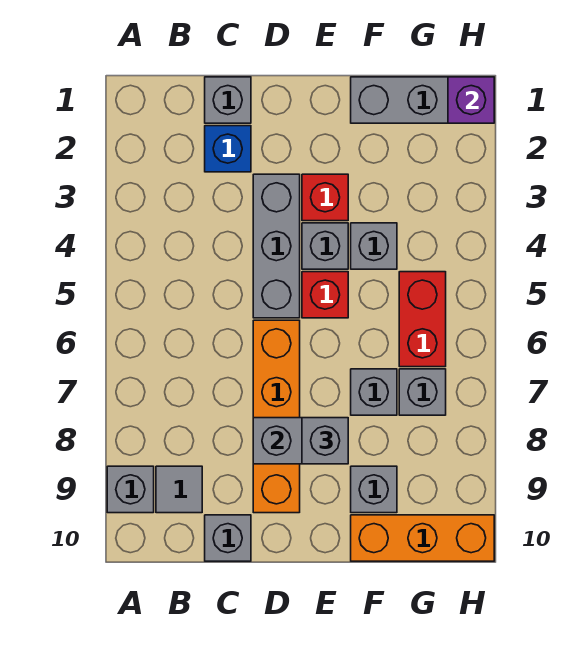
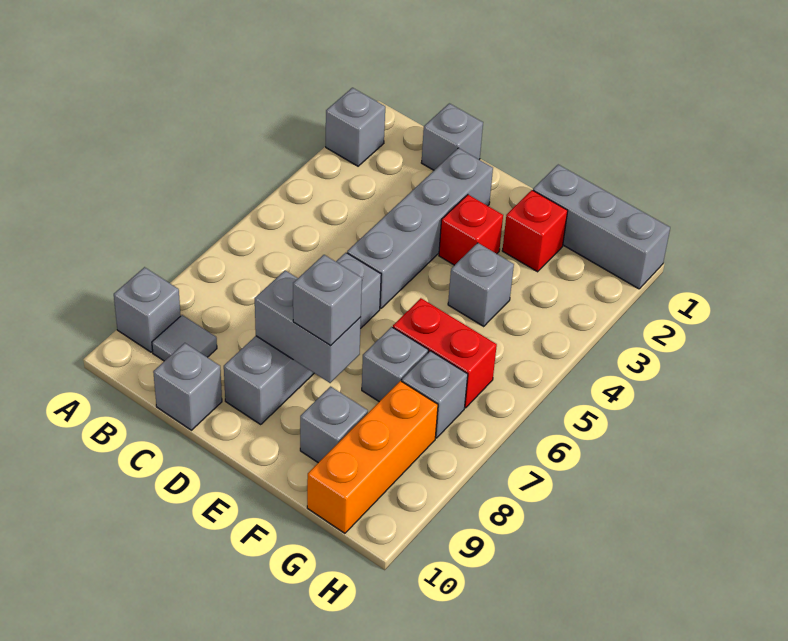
blue brick C2 level 1 -> none
grey brick D3:D5 level 1 -> grey brick D2:D5 level 1
orange brick D6:D9 level 1 -> grey brick D6:D9 level 1
grey brick E4 level 1 -> grey brick A2 level 1
red brick E5 level 1 -> red brick F2 level 1
orange brick F10:H10 level 1 -> orange brick G8:G10 level 1
red brick G5:G6 level 1 -> red brick F6:G6 level 1
purple brick H1 level 2 -> none

